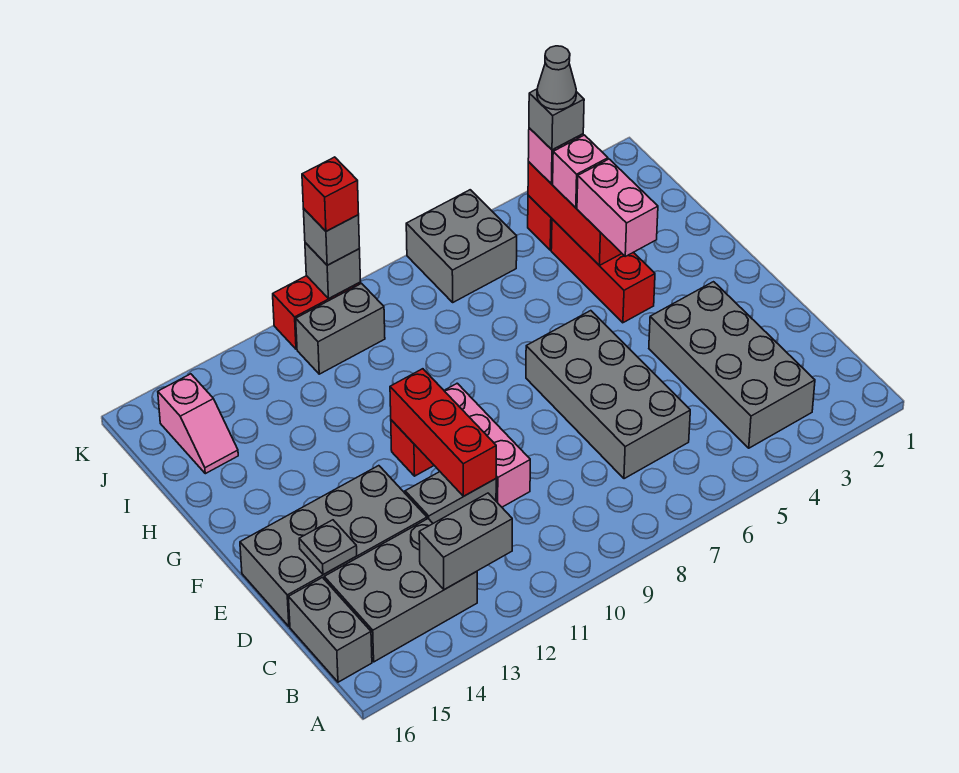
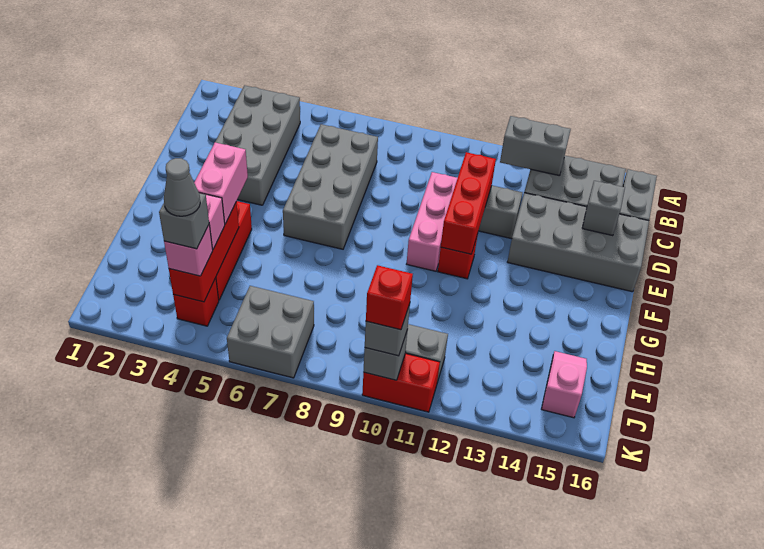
grey plate D15 level 2 -> grey brick D15 level 2

